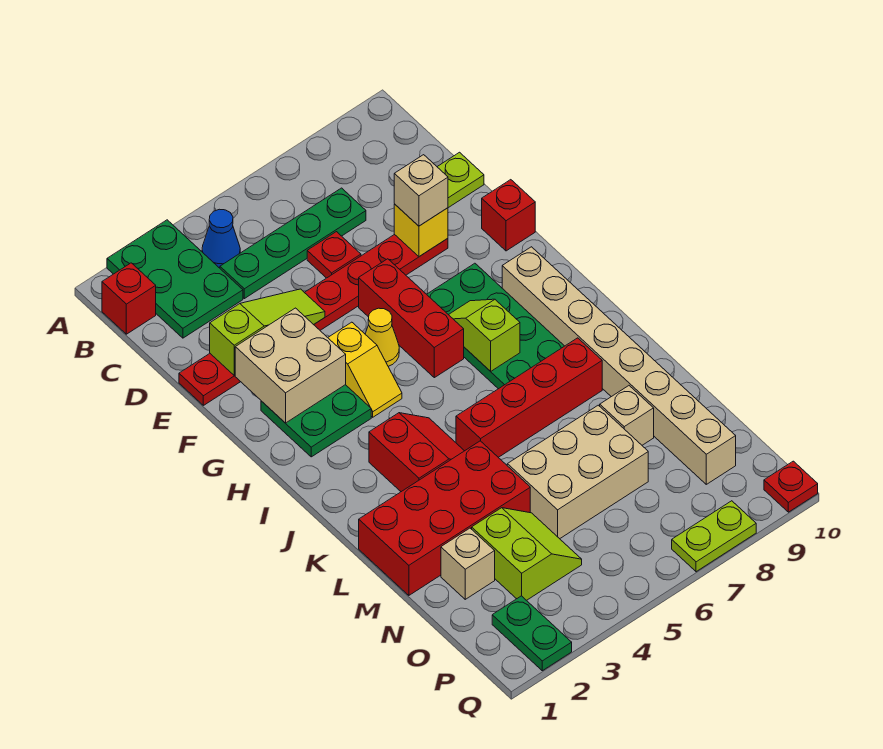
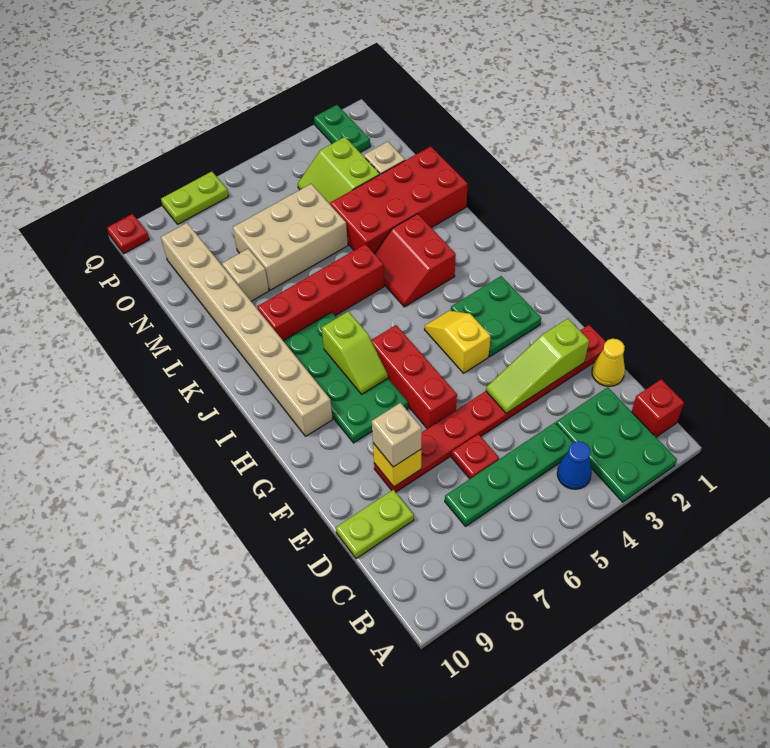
tan brick F2:G3 level 2 -> none
red brick F10 level 1 -> none
yellow cone G5 level 1 -> yellow cone D1 level 1

